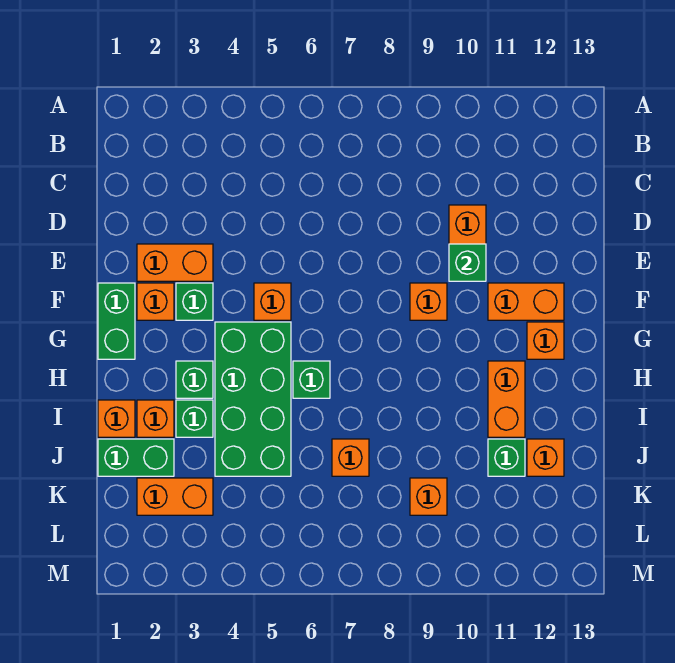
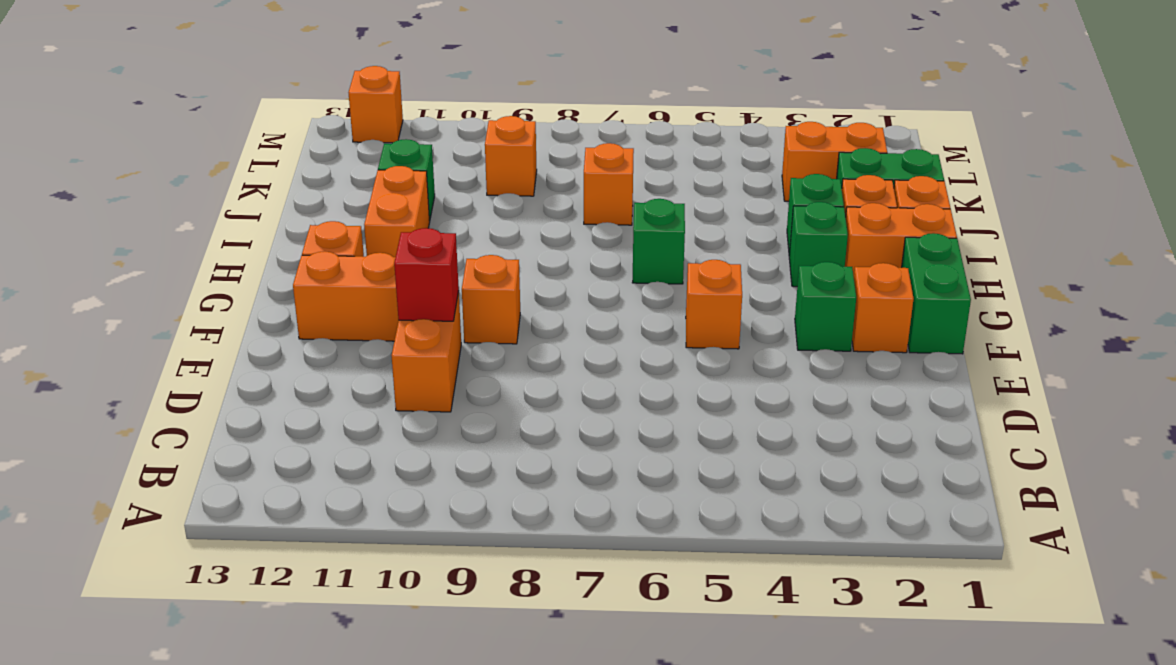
orange brick E2:E3 level 1 -> orange brick H1:H2 level 1
green brick E10 level 2 -> red brick E10 level 2
green brick G4:J5 level 1 -> none
orange brick J12 level 1 -> orange brick M12 level 1

